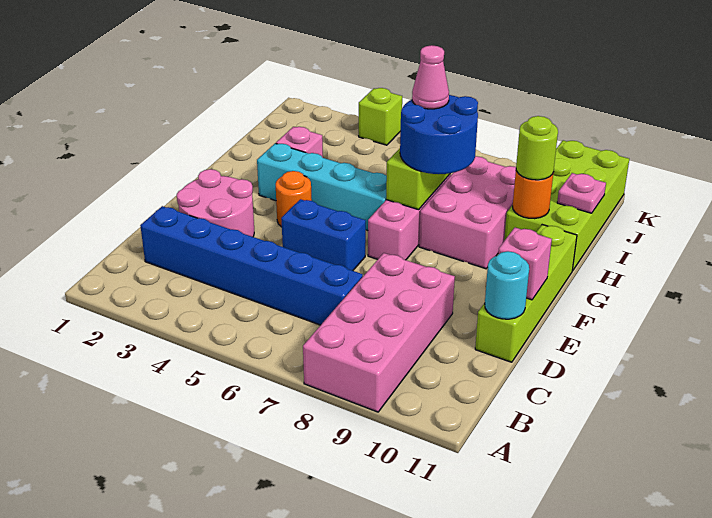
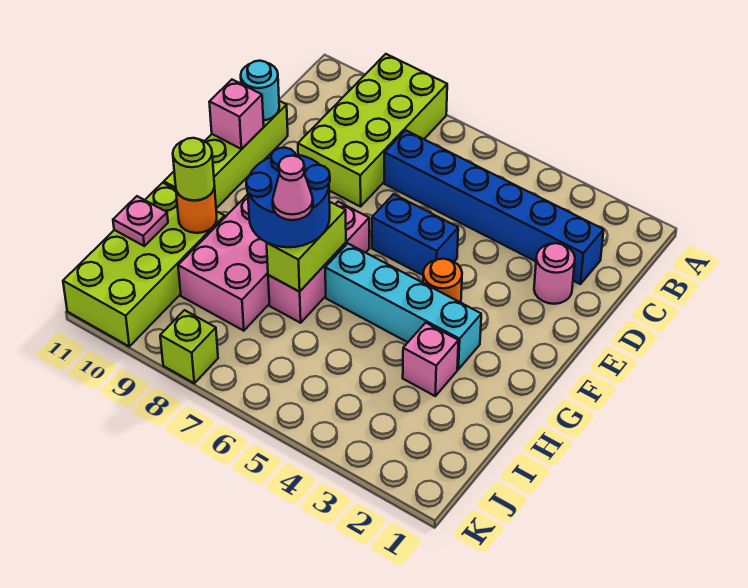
pink brick A8:D9 level 1 -> lime brick A8:D9 level 1
pink round brick D2:E3 level 1 -> pink round brick D2 level 1
lime brick K4 level 1 -> lime brick K8 level 1

